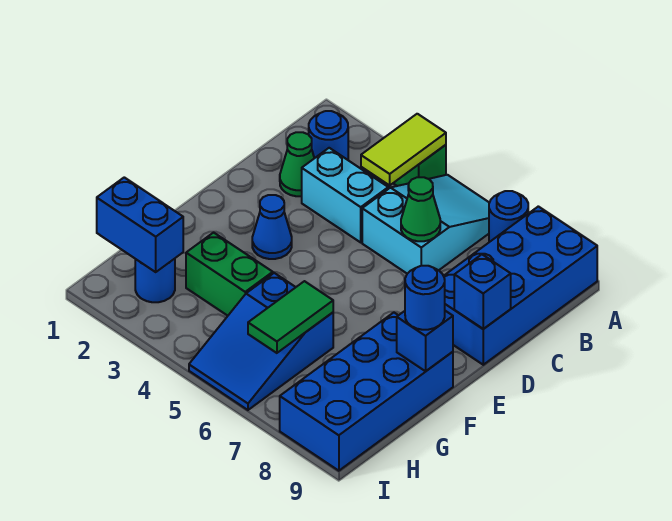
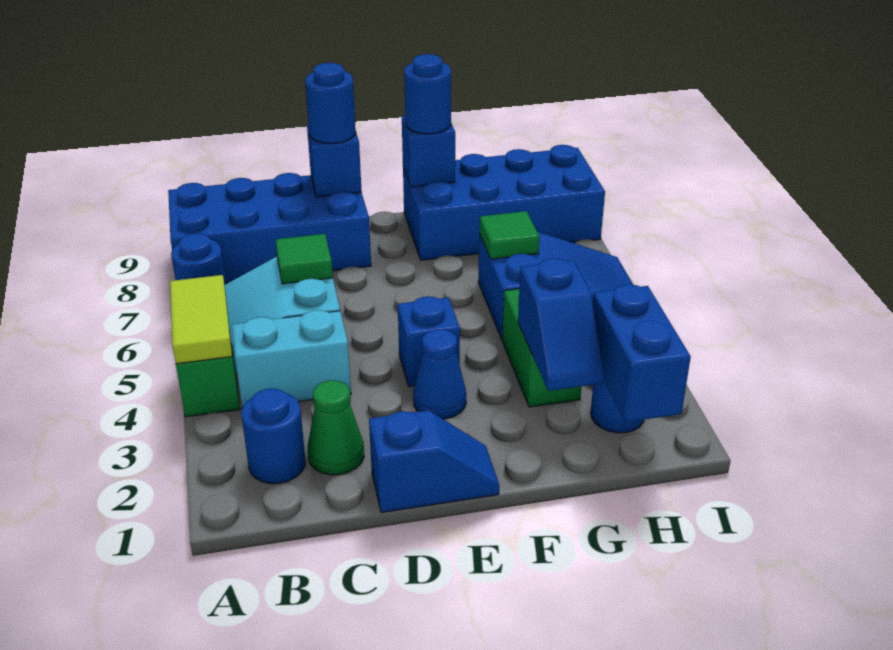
lime tile A4:B4 level 2 -> lime tile A4:A5 level 2
cyan brick C3:C4 level 1 -> cyan brick B4:C4 level 1
green cone C6 level 2 -> green tile C6 level 2
none -> blue slope D1:E1 level 1 top D
none -> blue round brick D9 level 3
none -> blue brick E4 level 1
none -> blue slope G2:G3 level 2 top 3
green tile G6:H6 level 2 -> green tile G6 level 2

